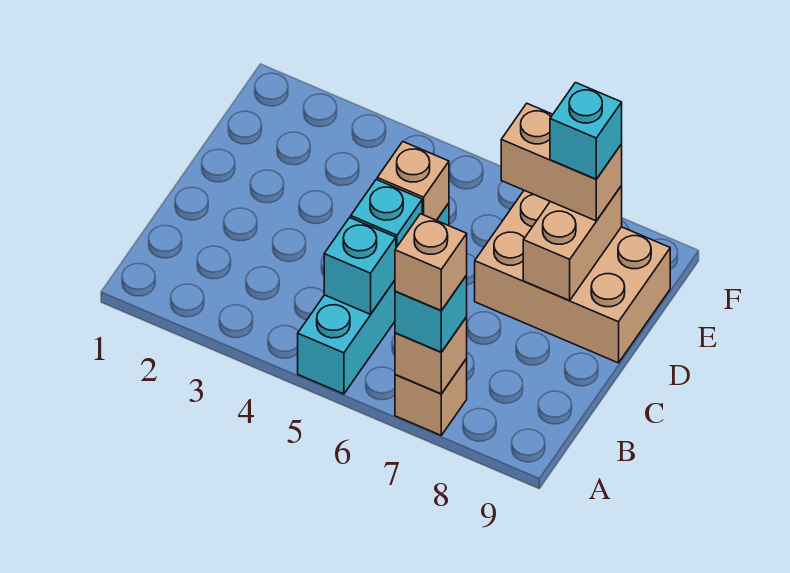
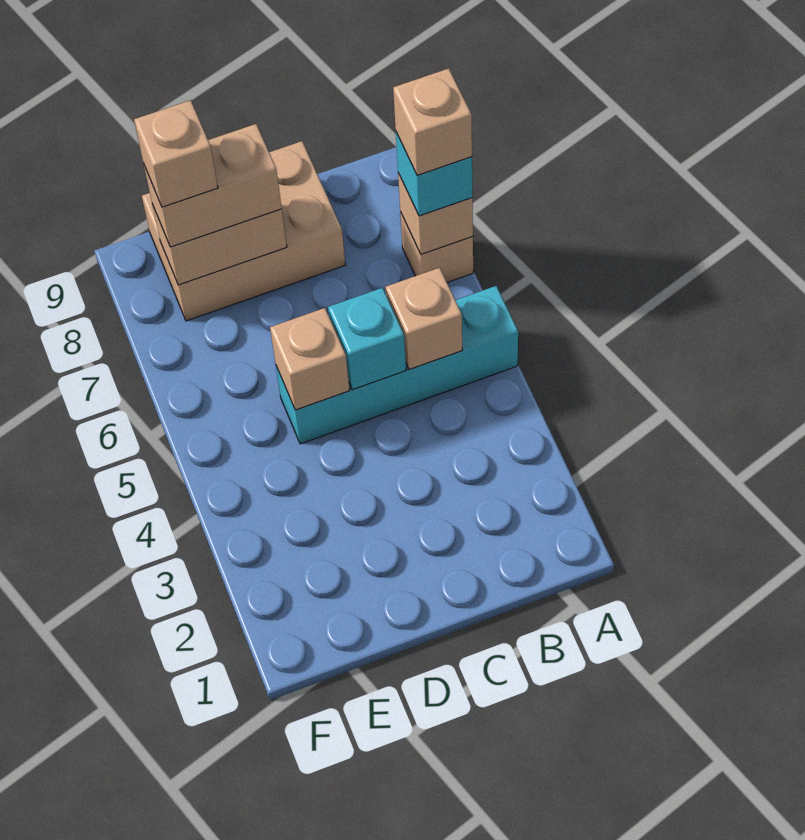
cyan brick B5 level 2 -> tan brick B5 level 2
tan brick D7:E9 level 1 -> tan brick C8:E9 level 1
tan brick E7:E8 level 3 -> tan brick D8:E8 level 3
cyan brick E8 level 4 -> tan brick E8 level 4

